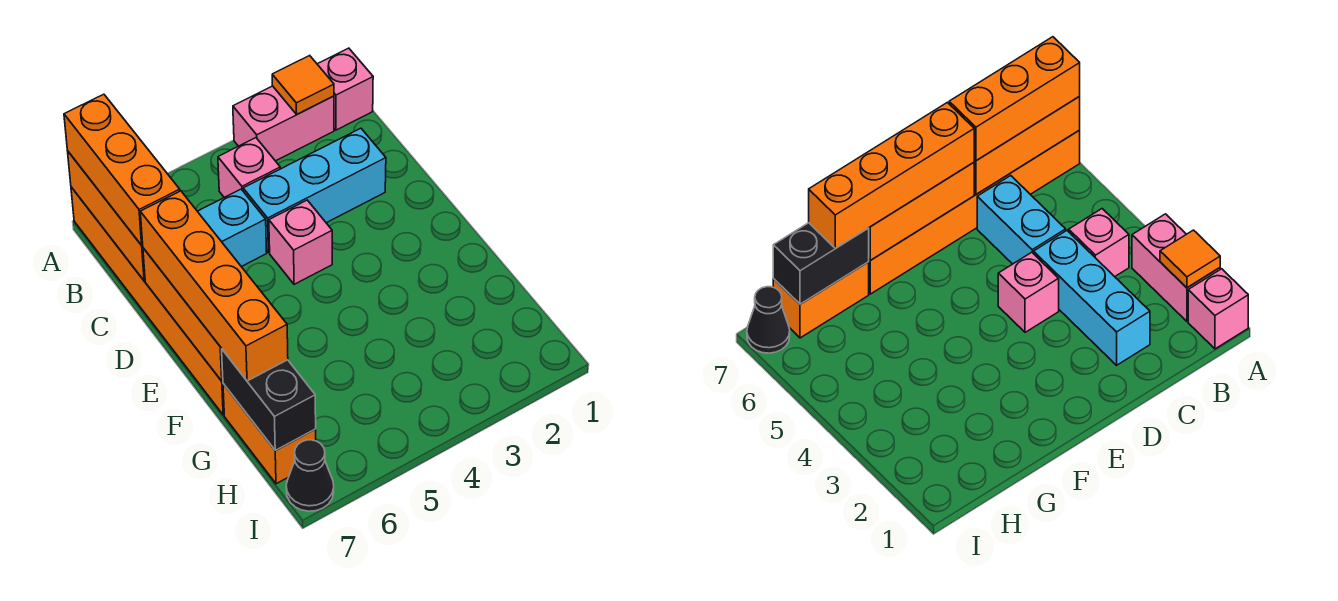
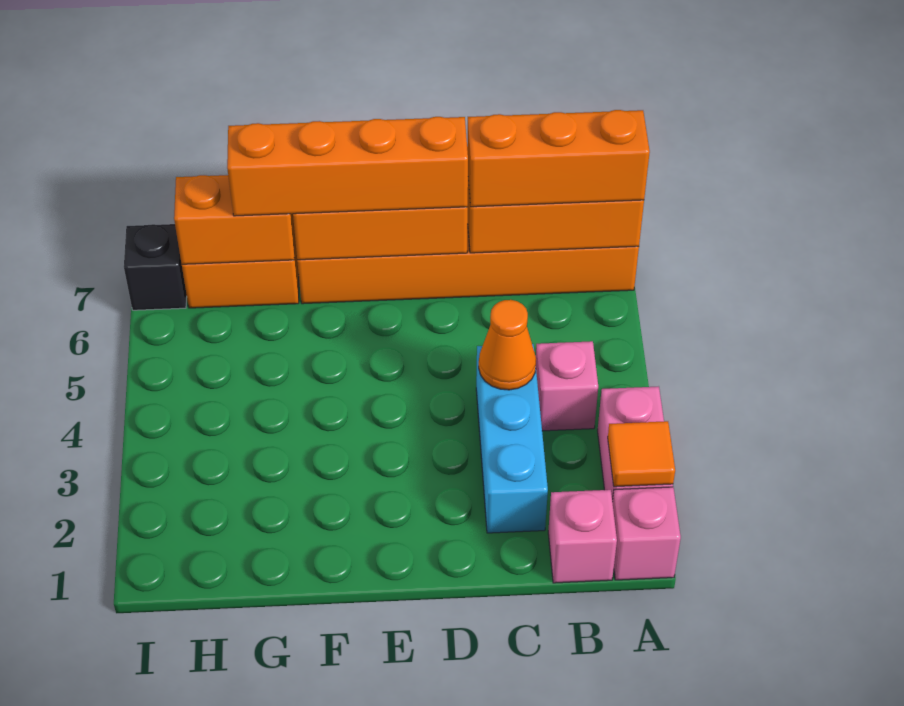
none -> orange cone C4 level 2
cyan brick C5:C6 level 1 -> none
pink brick D4 level 1 -> pink brick B1 level 1
black brick G7:H7 level 2 -> orange brick G7:H7 level 2
black cone I7 level 1 -> black brick I7 level 1

